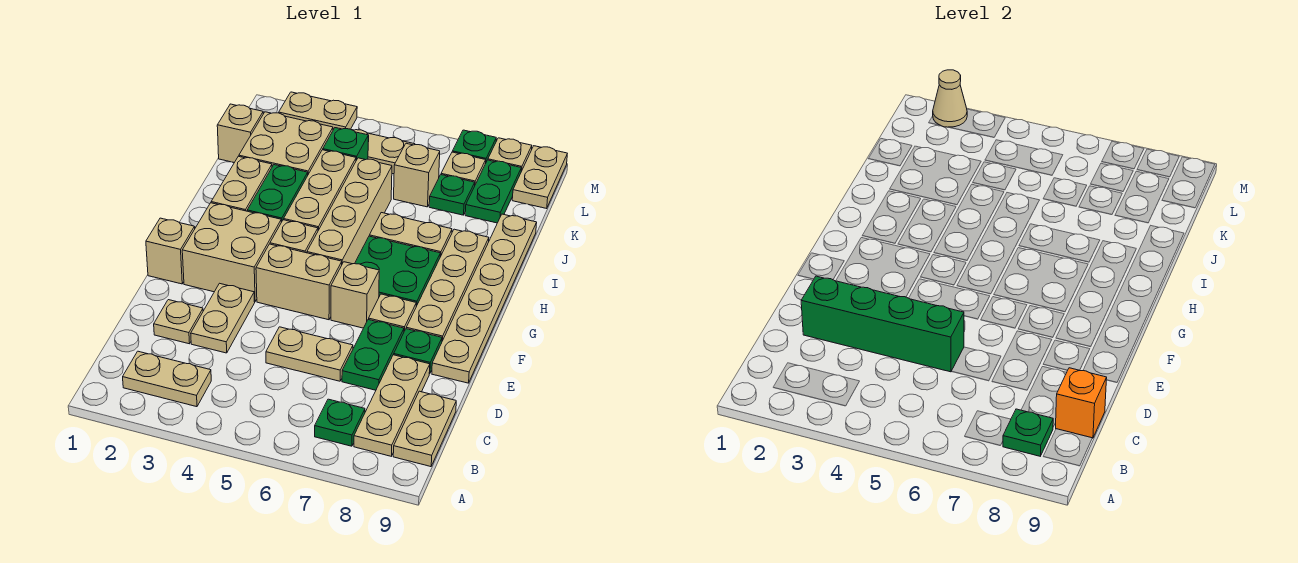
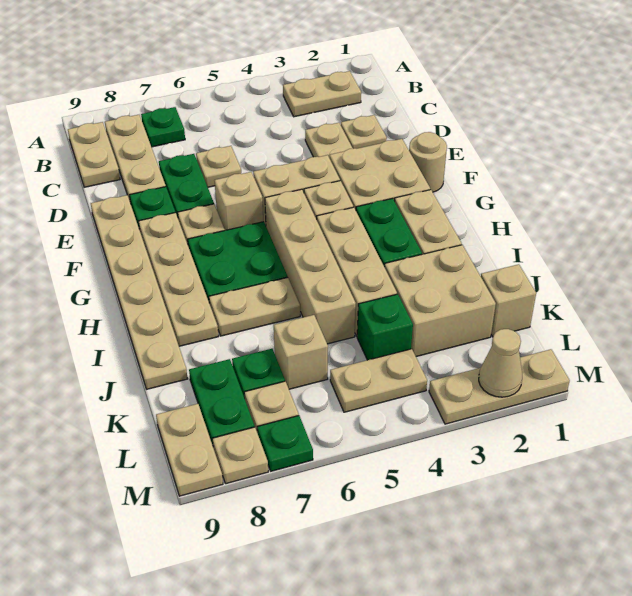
green plate B8 level 2 -> none
orange brick C9 level 2 -> none
green brick D2:D5 level 2 -> none
tan plate D5:D6 level 1 -> tan plate D6 level 1
tan brick F1 level 1 -> tan round brick F1 level 1
tan plate M2:M3 level 1 -> tan plate M1:M3 level 1

